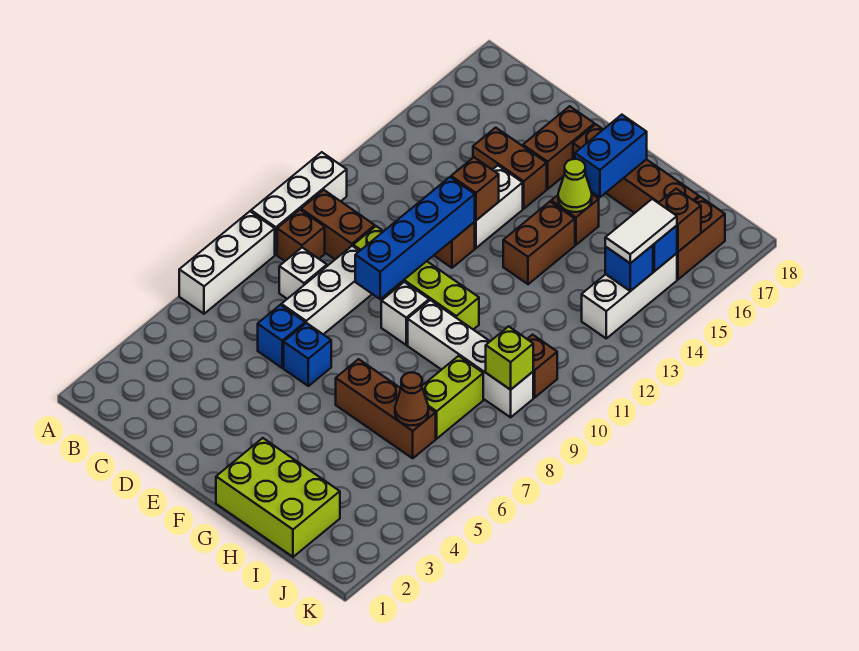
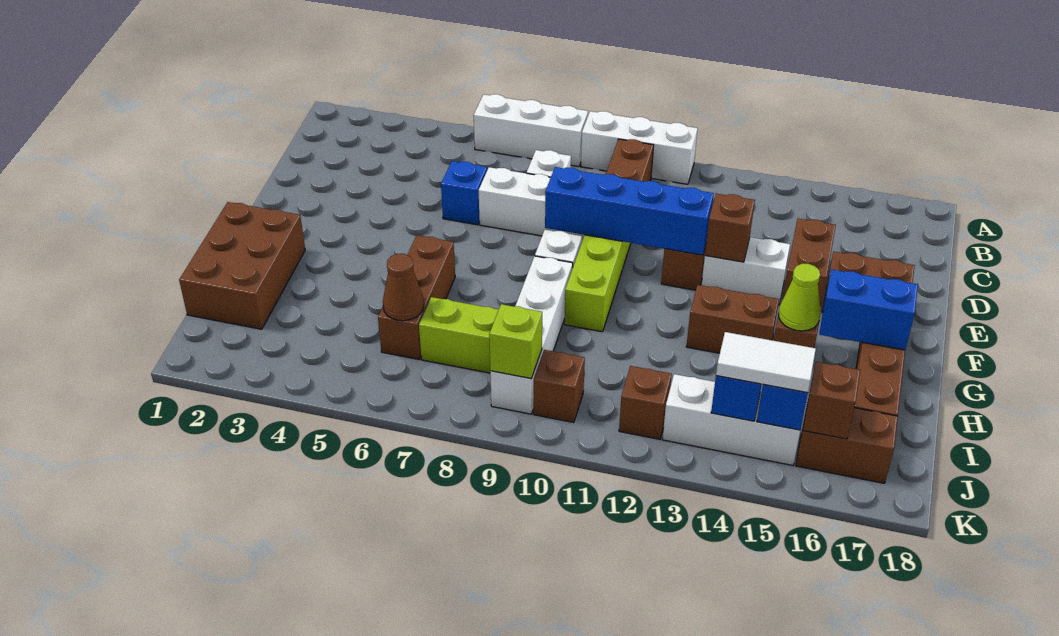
brown brick B9 level 1 -> brown brick J12 level 1
blue brick E6 level 1 -> none
lime brick G1:I2 level 1 -> brown brick G1:I2 level 1

